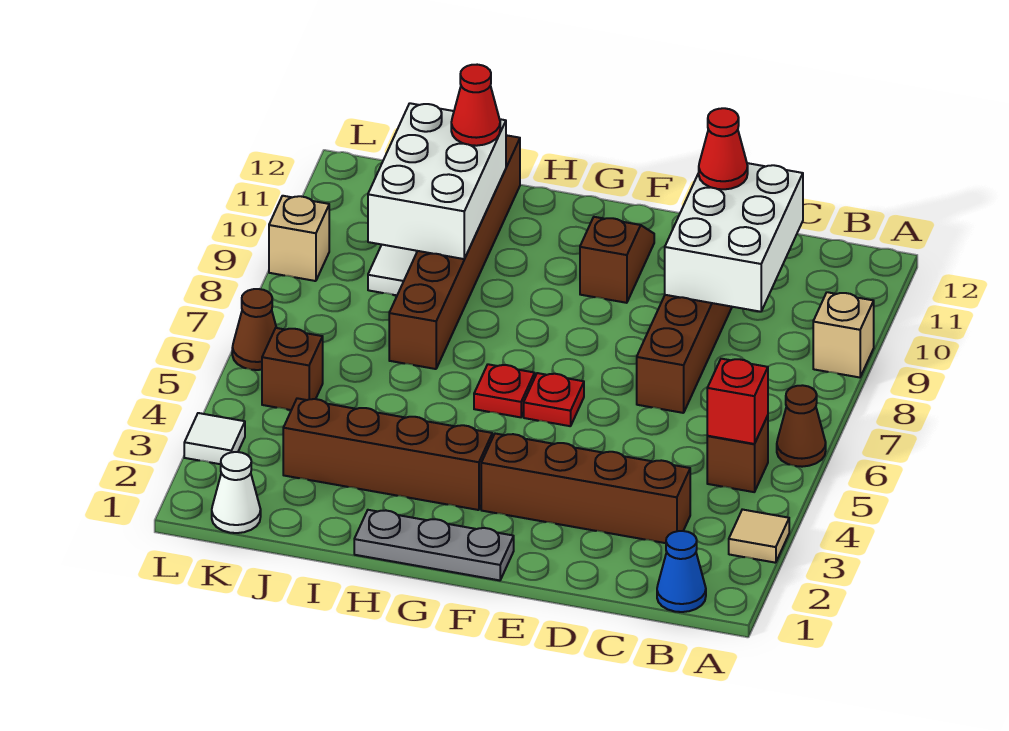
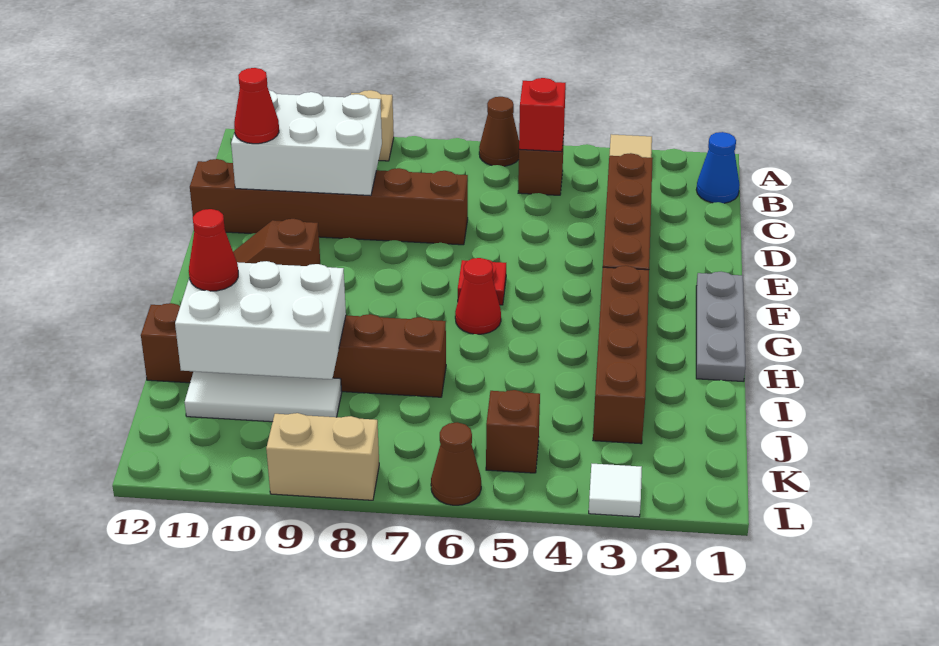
red plate G6 level 1 -> red cone G6 level 1
white cone K1 level 1 -> none
tan brick L9 level 1 -> tan brick L8:L9 level 1

